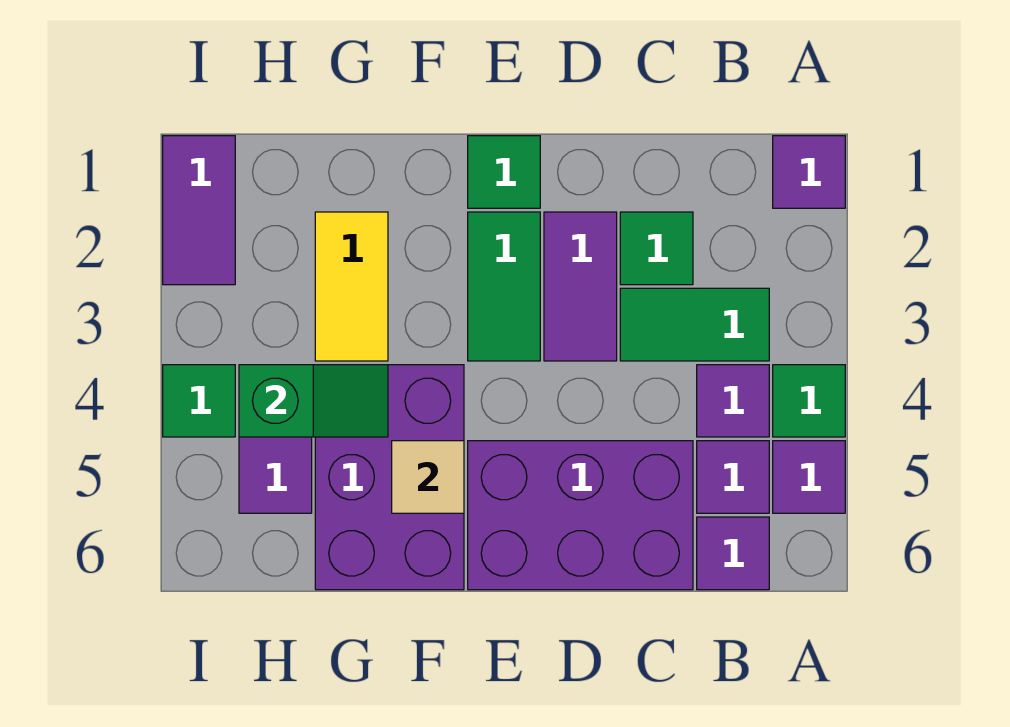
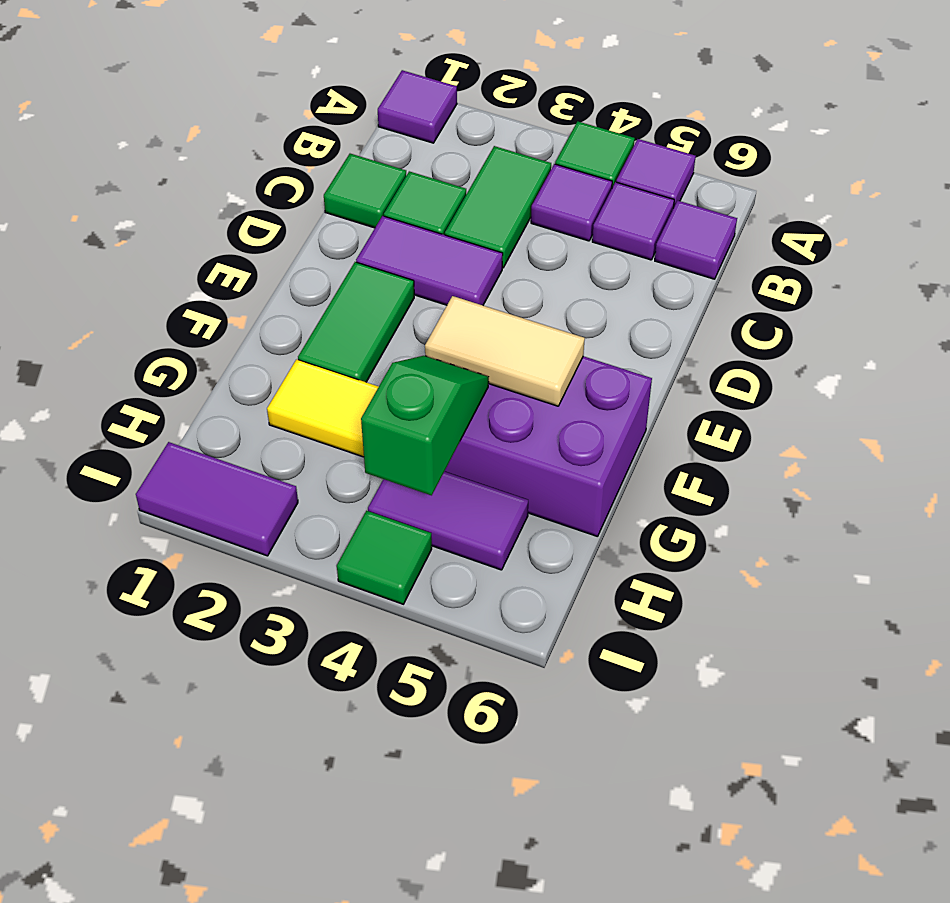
purple brick C5:E6 level 1 -> none
green tile E1 level 1 -> green tile C1 level 1
green tile E2:E3 level 1 -> green tile E2:F2 level 1
tan tile F5 level 2 -> tan tile F4:F5 level 2

